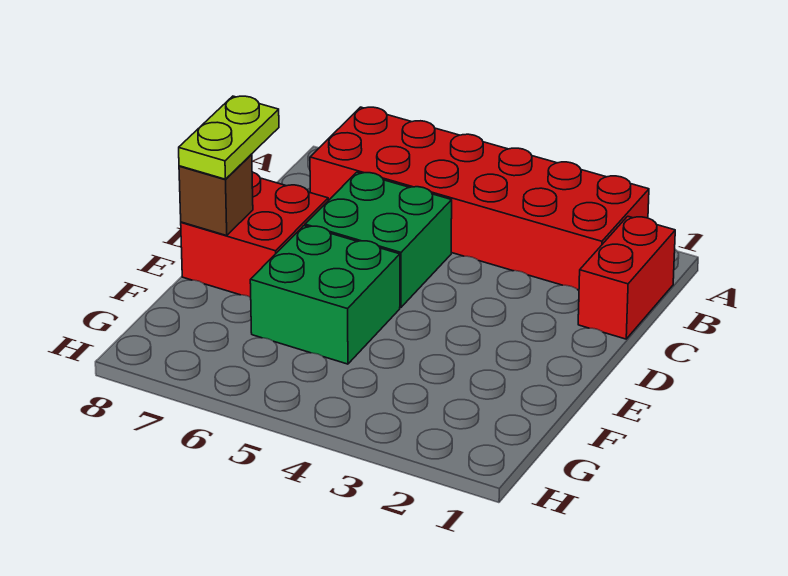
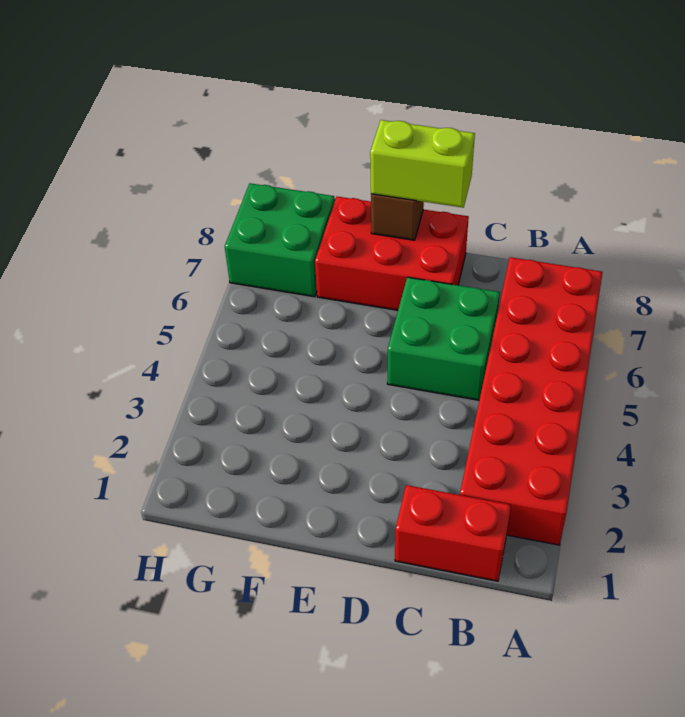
red brick D7:E8 level 1 -> red brick D7:F8 level 1
lime plate D8:E8 level 3 -> lime brick D8:E8 level 3
green brick E5:F6 level 1 -> green brick G7:H8 level 1

